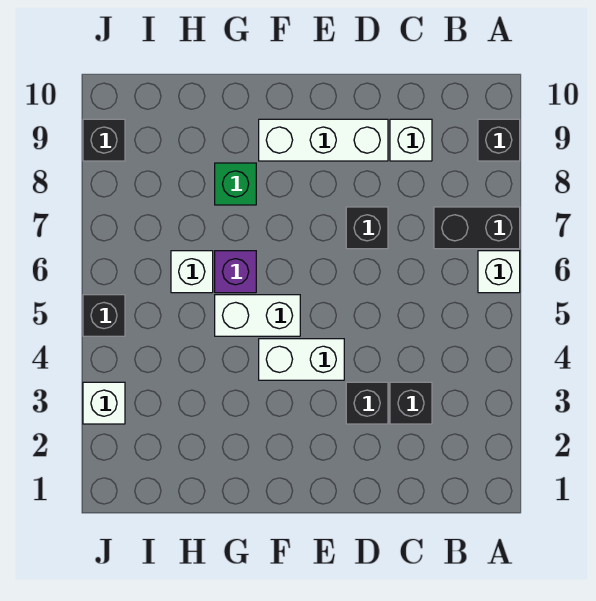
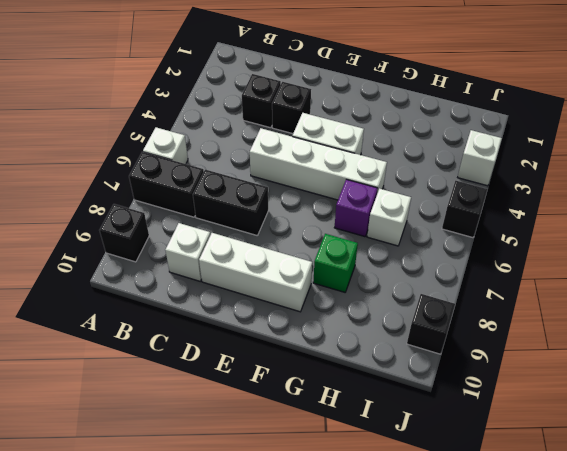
black brick D7 level 1 -> black brick C7:D7 level 1
white brick F5:G5 level 1 -> white brick D5:G5 level 1

